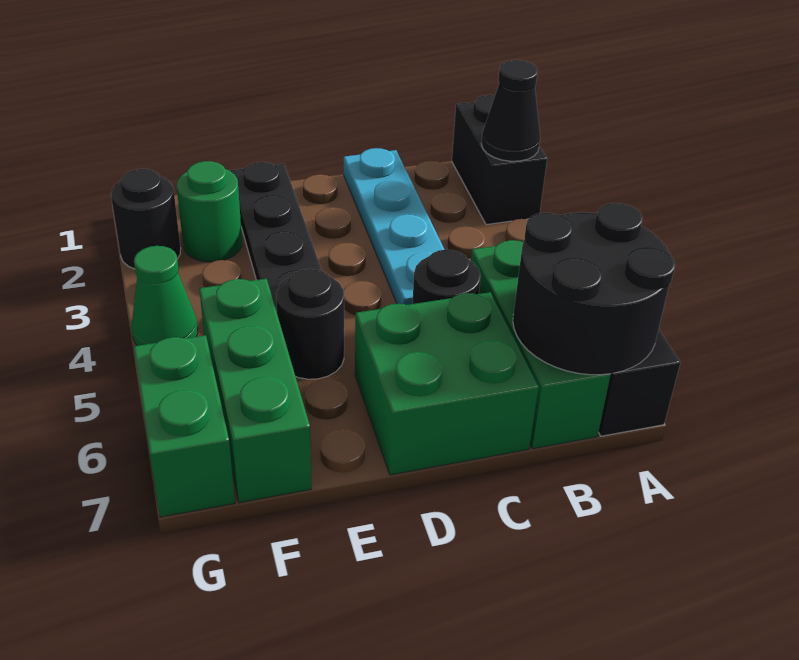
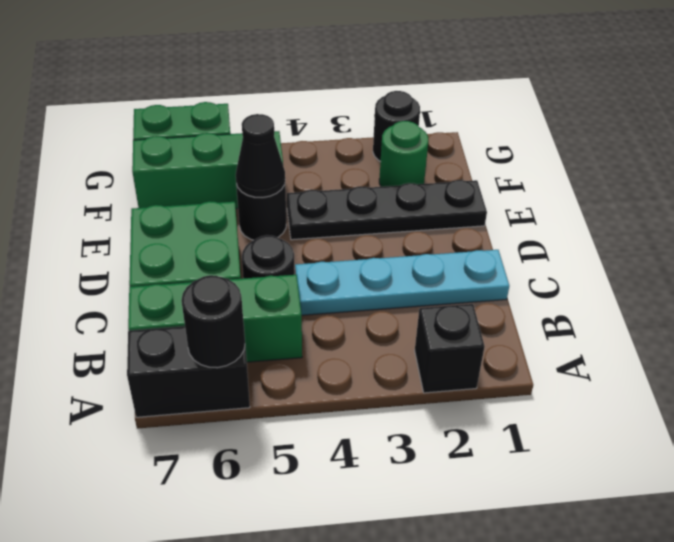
black brick A1:A2 level 1 -> black brick A2 level 1
black cone A2 level 2 -> black cone E5 level 2
black round brick A6:B7 level 2 -> black round brick A6 level 2
green cone G4 level 1 -> none

